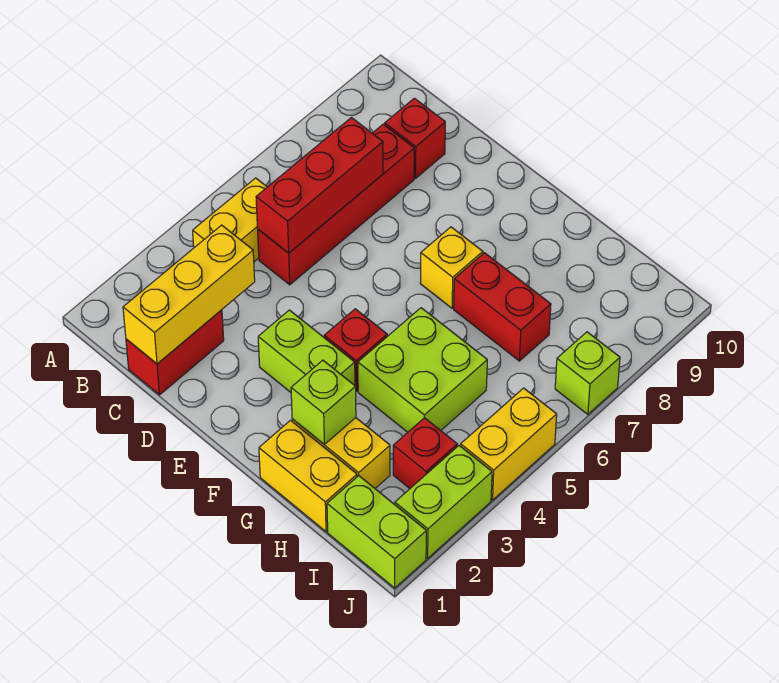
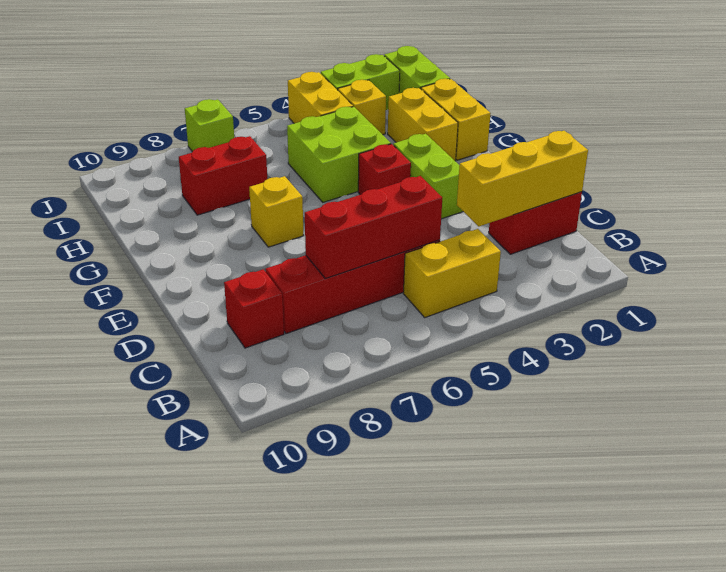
lime brick G2 level 2 -> none
red brick G7:H7 level 1 -> red brick H7:H8 level 1
red brick I3 level 1 -> yellow brick I3 level 1
yellow brick J4:J5 level 1 -> yellow brick I4:J4 level 1

